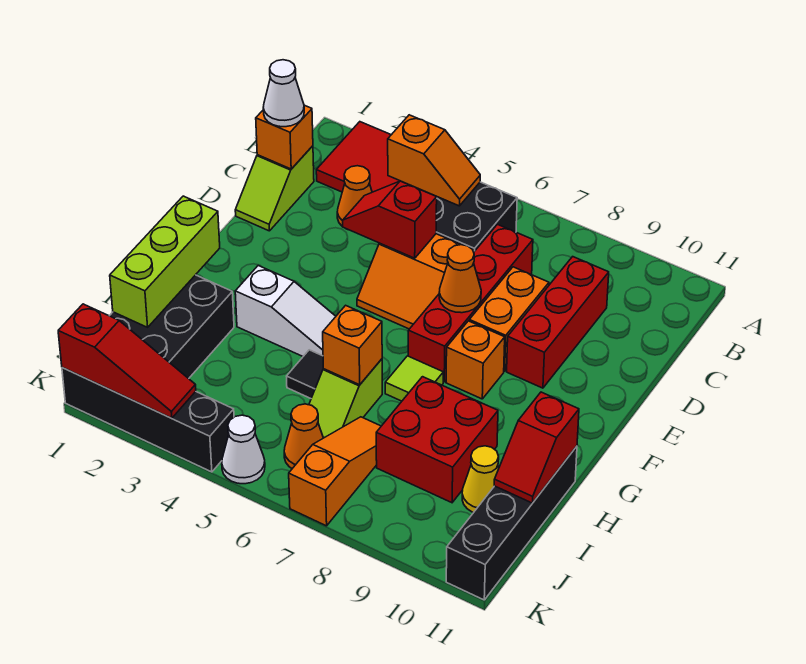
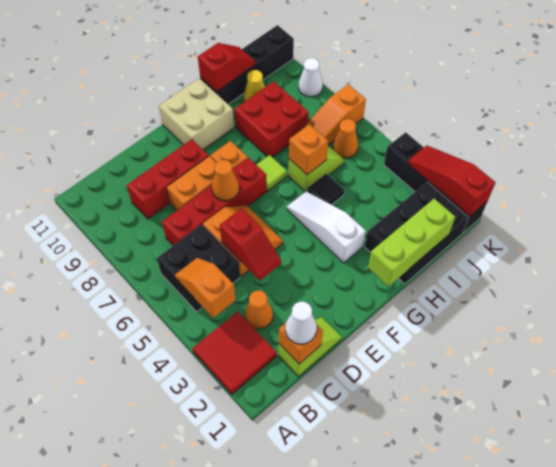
none -> tan brick F10:G11 level 1
white cone K5 level 1 -> white cone K9 level 1

